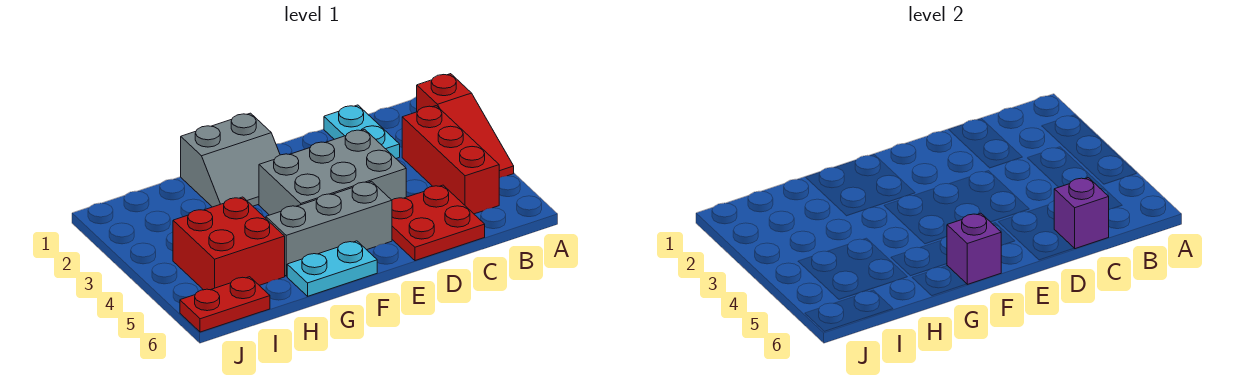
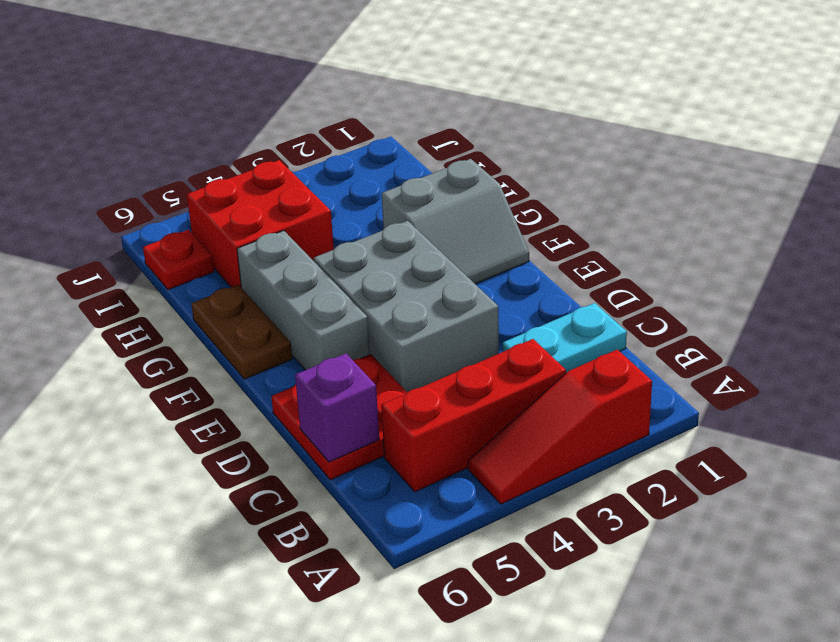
grey slope F1:G2 level 1 top 1 -> grey slope F1:G2 level 1 top G
cyan plate F6:G6 level 1 -> brown plate F6:G6 level 1
purple brick F6 level 2 -> none
red plate I6:J6 level 1 -> red plate I6 level 1

